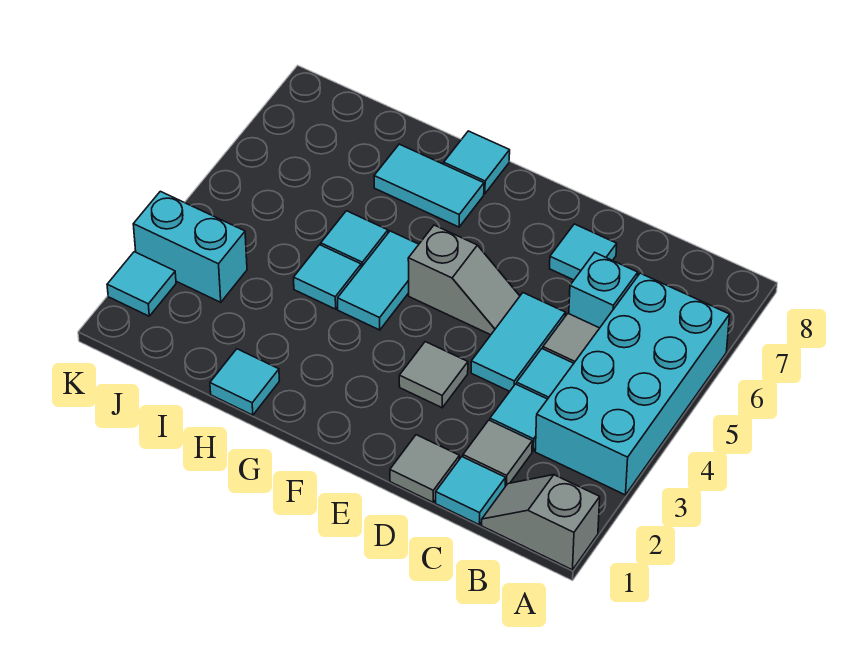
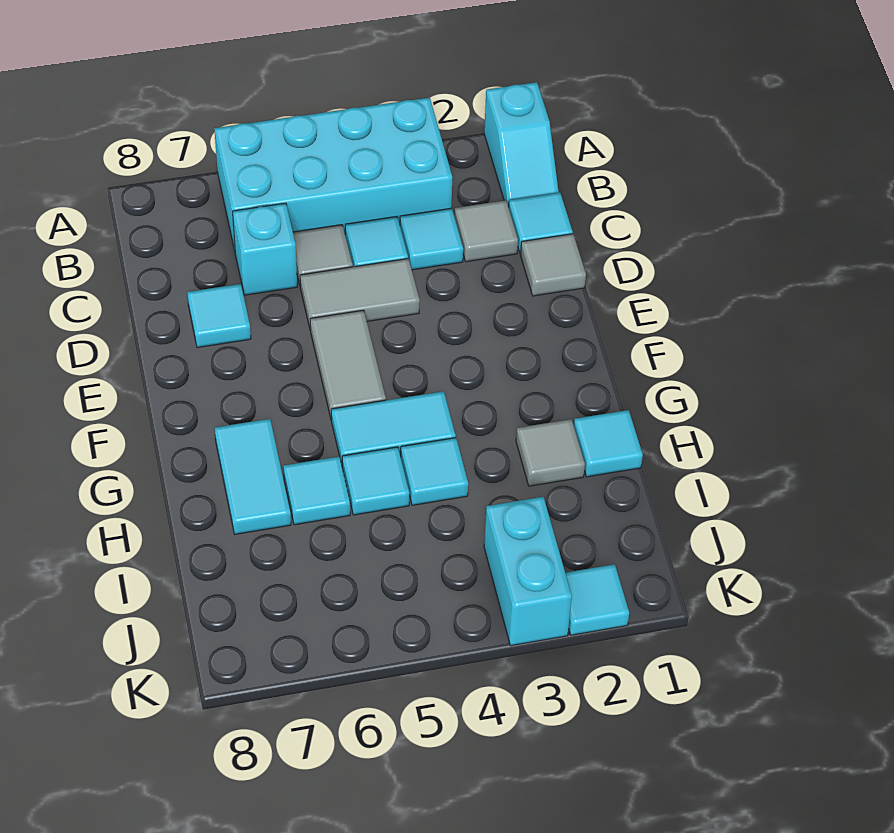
grey slope A1:B1 level 1 top A -> cyan slope A1:B1 level 1 top A
cyan tile D4:D5 level 1 -> grey tile D4:D5 level 1
grey tile E3 level 1 -> grey tile H2 level 1
grey slope E5:F5 level 1 top F -> grey tile E5:F5 level 1
cyan tile G8 level 1 -> cyan tile H6 level 1

